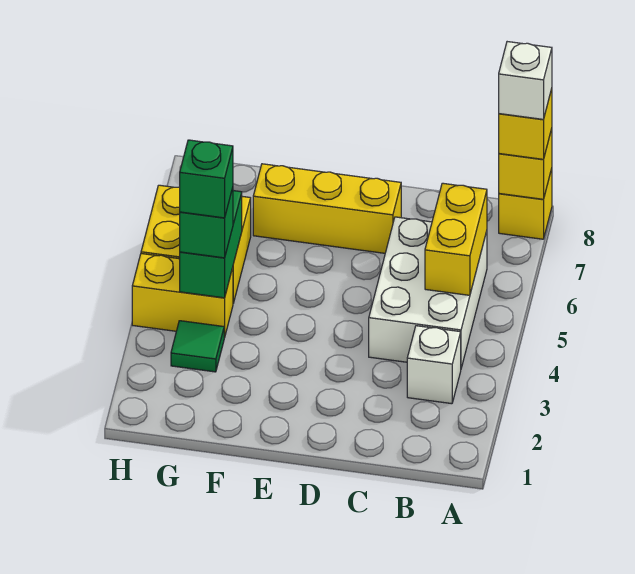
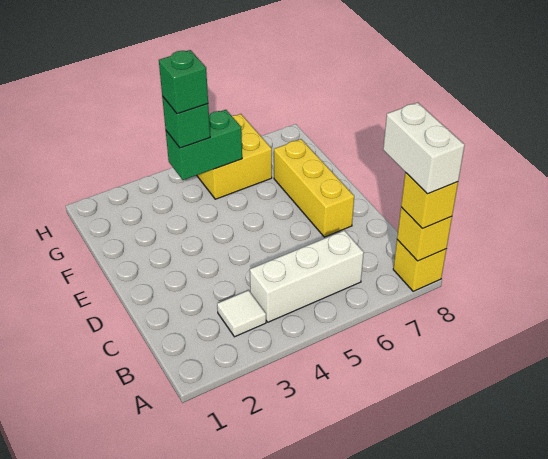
white brick A8 level 4 -> white brick A8:B8 level 4
white brick B3 level 1 -> white tile B3 level 1
white brick B4:C6 level 1 -> white brick B4:B6 level 1
yellow brick B5:B6 level 2 -> none
green tile G3 level 1 -> none
yellow brick G4:H4 level 1 -> none

